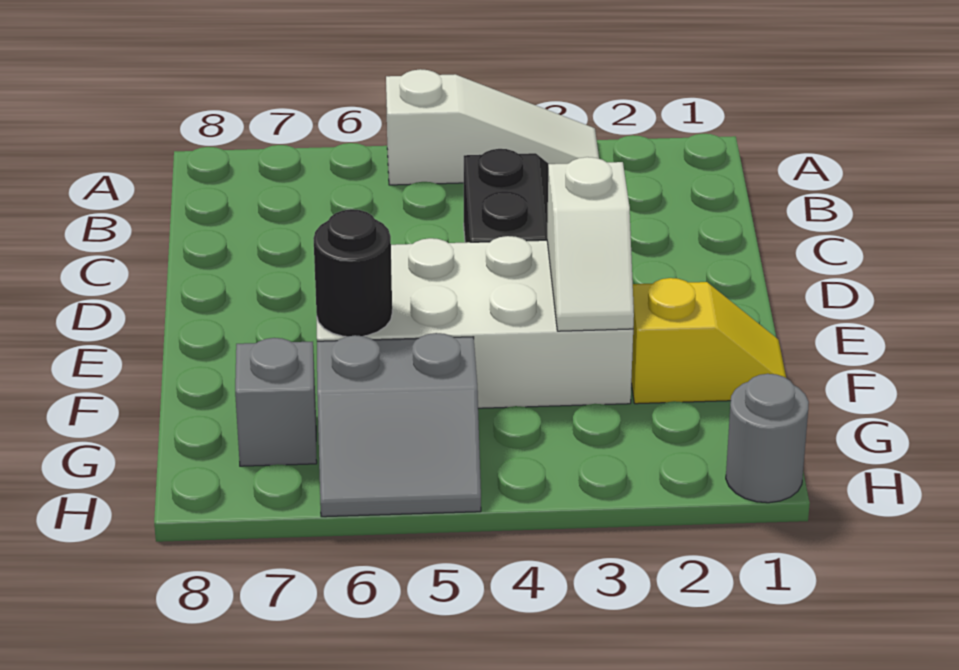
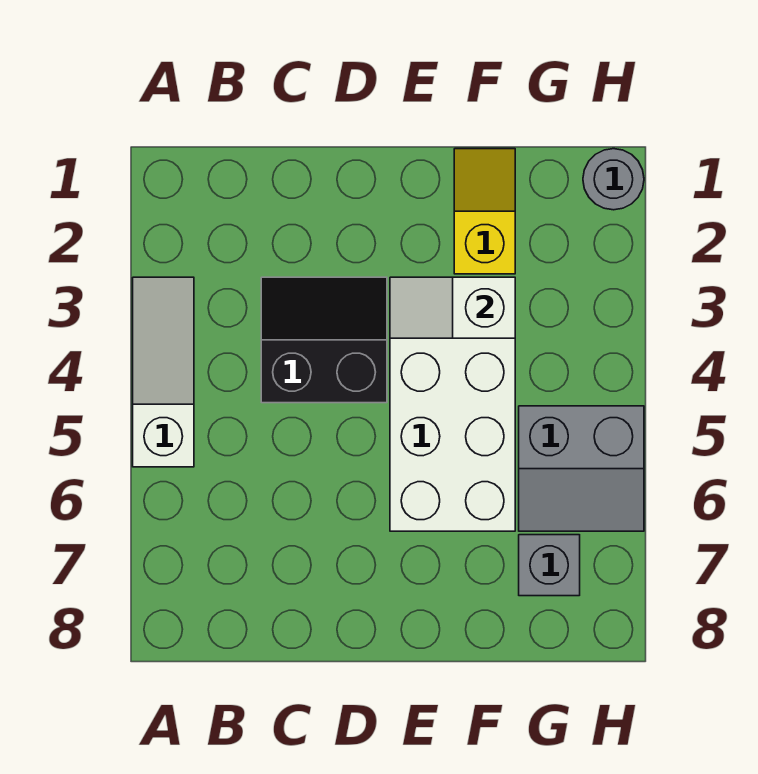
white slope E3:F3 level 2 top E -> white slope E3:F3 level 2 top F
black round brick F6 level 2 -> none
grey slope G5:H6 level 1 top G -> grey slope G5:H6 level 1 top 5

